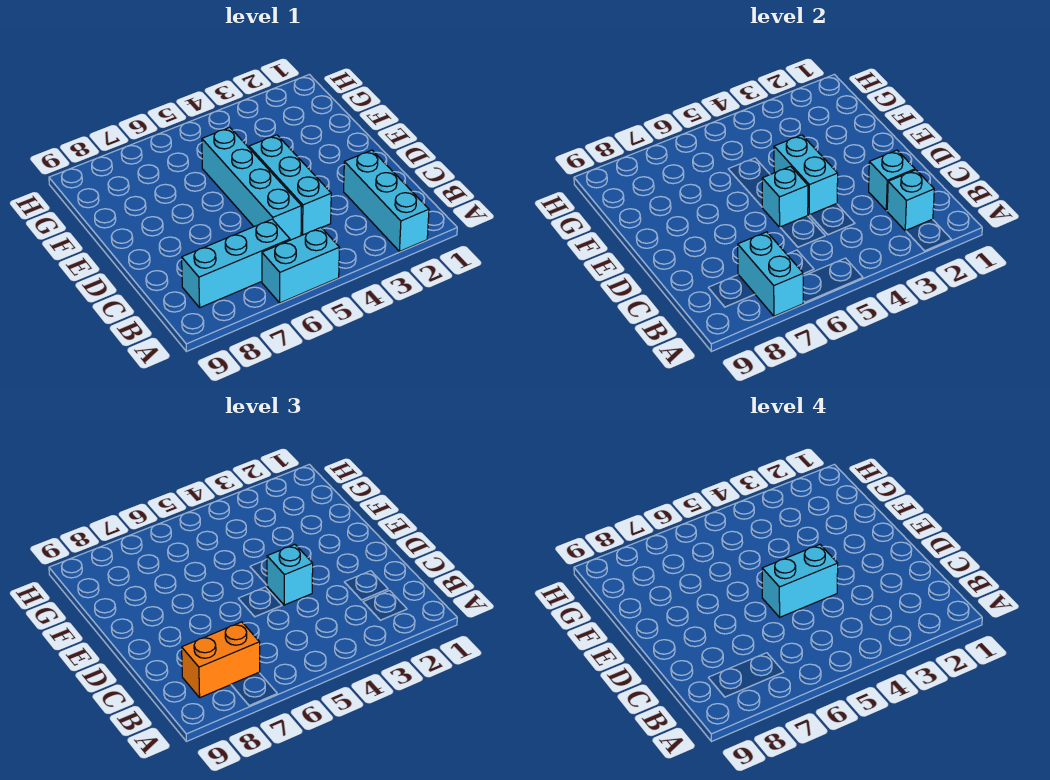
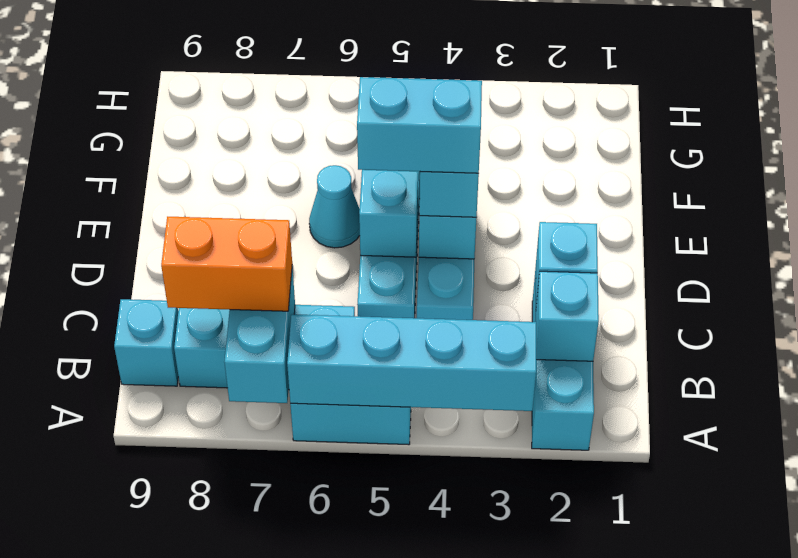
none -> cyan brick A3:A6 level 2
none -> cyan brick B9 level 1
none -> cyan cone E6 level 1

